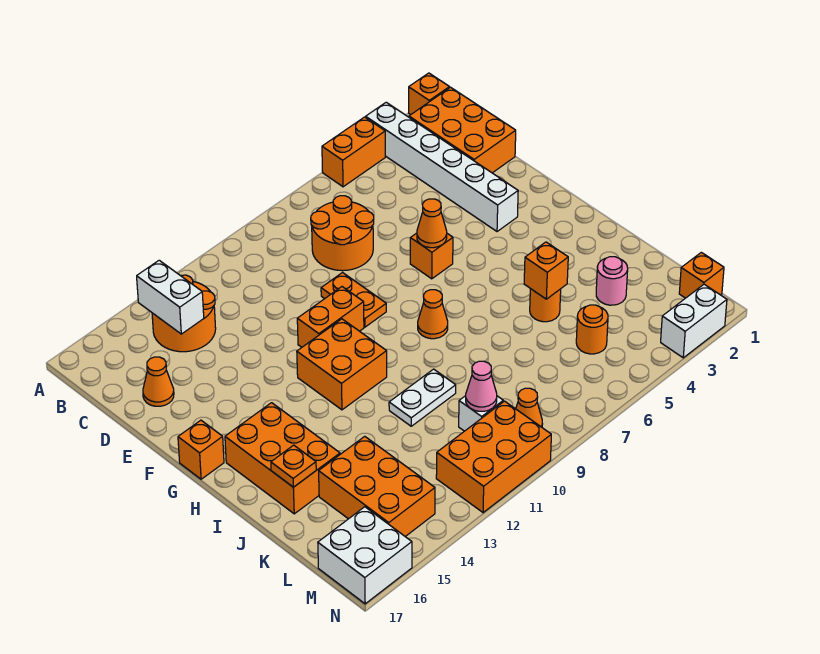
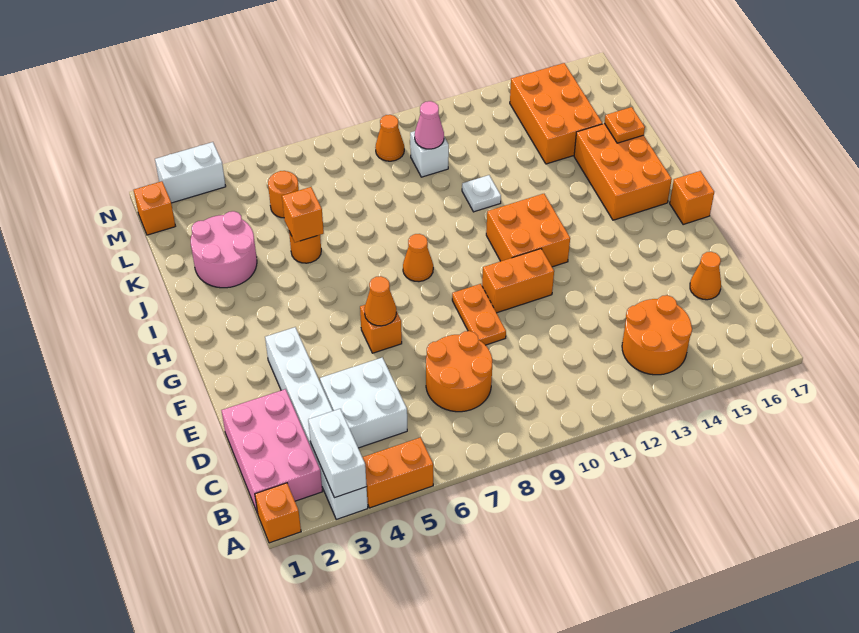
orange brick B1:D2 level 1 -> pink brick B1:D2 level 1
white brick B14:C14 level 2 -> white brick A3:B3 level 2
white plate J10:J11 level 1 -> white plate J11 level 1
pink round brick K3 level 1 -> pink round brick J2:K3 level 1
orange brick M10:N12 level 1 -> none
white brick M16:N17 level 1 -> white brick C4:D5 level 1

